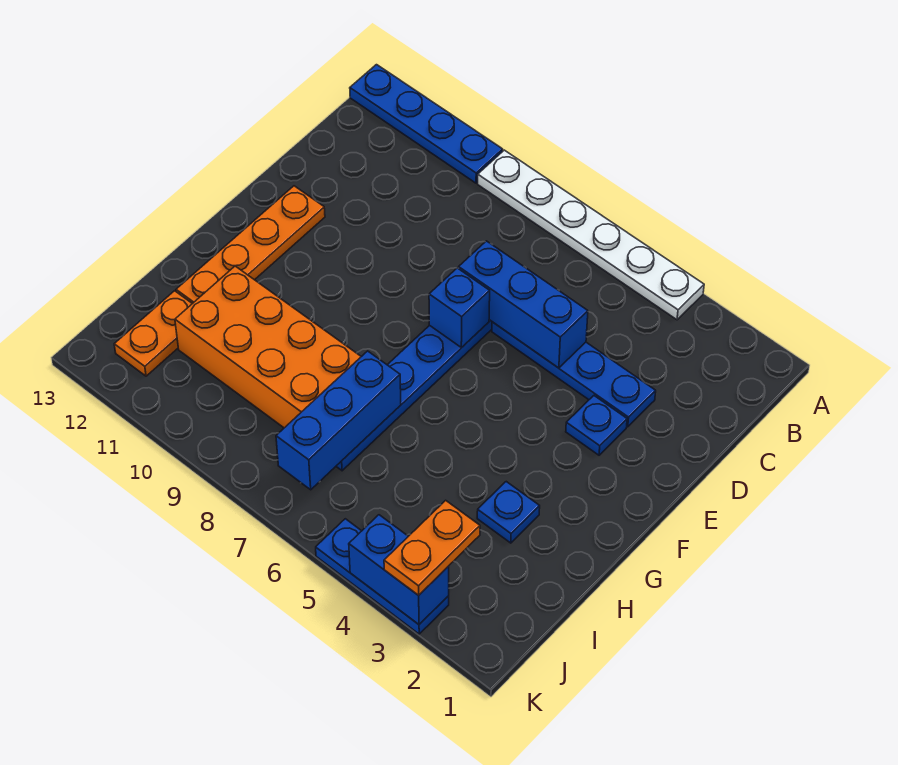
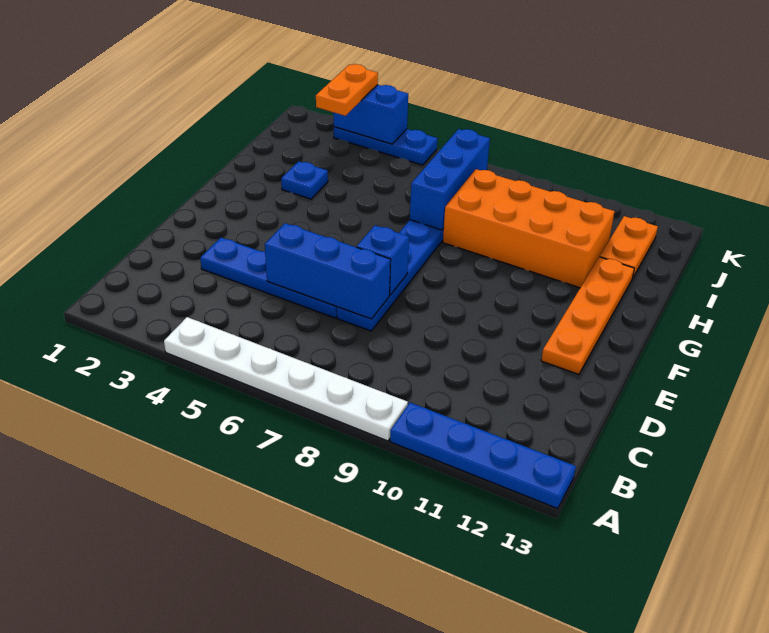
blue plate E3 level 1 -> none

